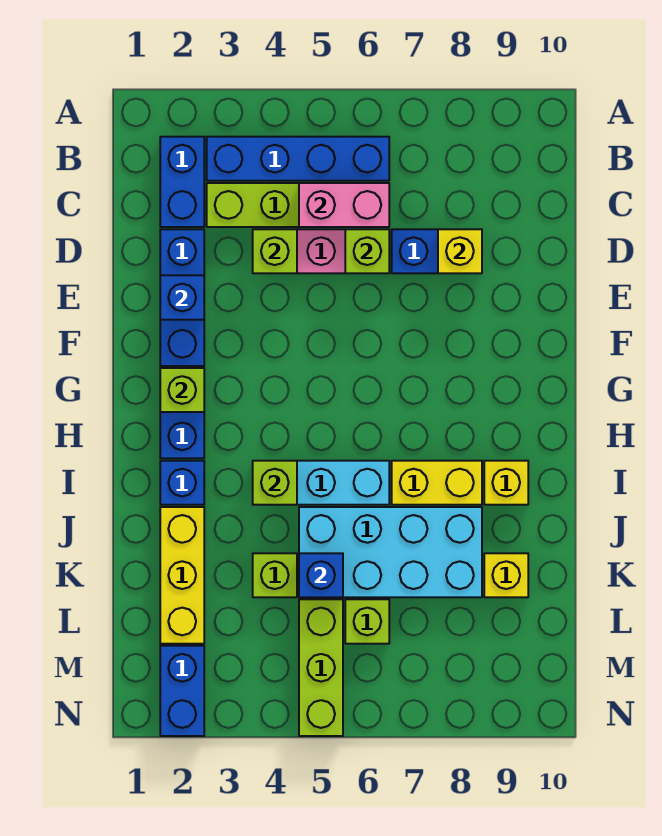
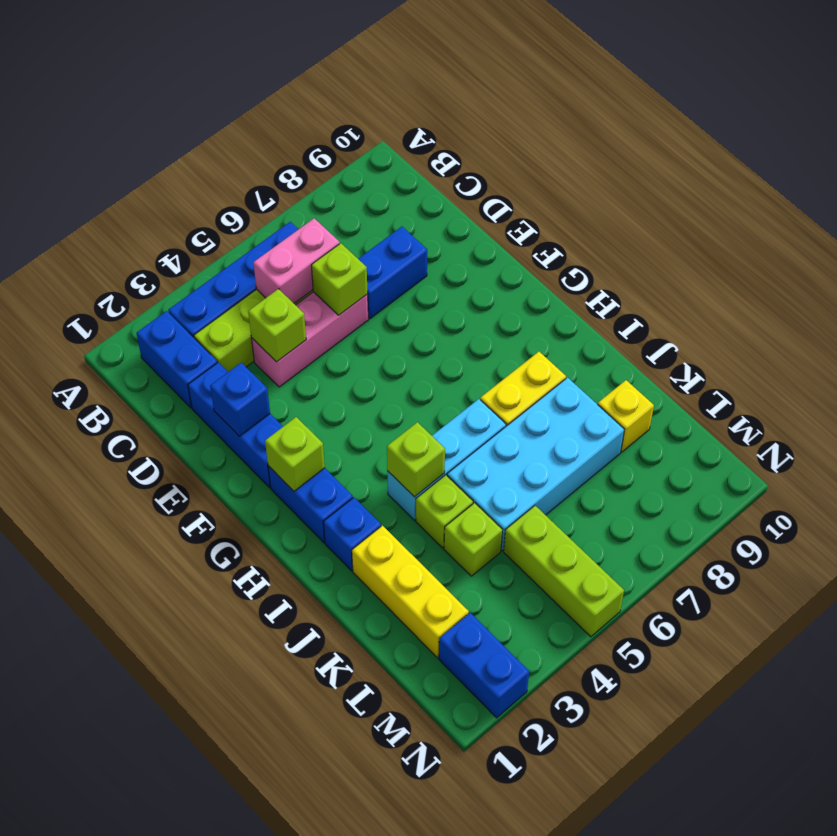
yellow brick D8 level 2 -> none
yellow brick I9 level 1 -> none
blue brick K5 level 2 -> none
lime brick L6 level 1 -> lime brick J4 level 1

